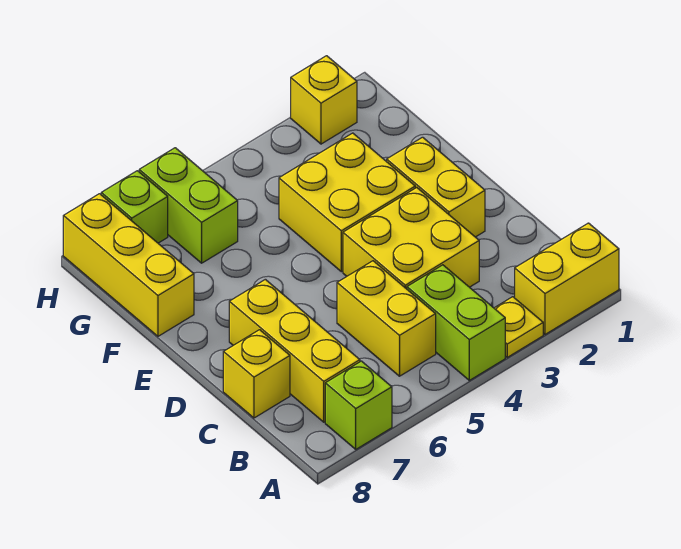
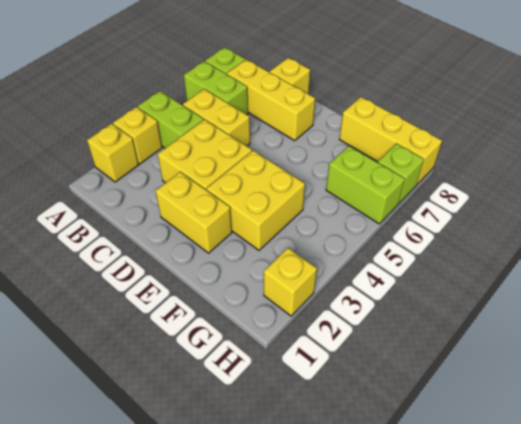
yellow brick A1:A2 level 1 -> yellow brick A2 level 1
yellow plate A3 level 1 -> yellow brick A3 level 1
none -> lime brick A6:B6 level 1

